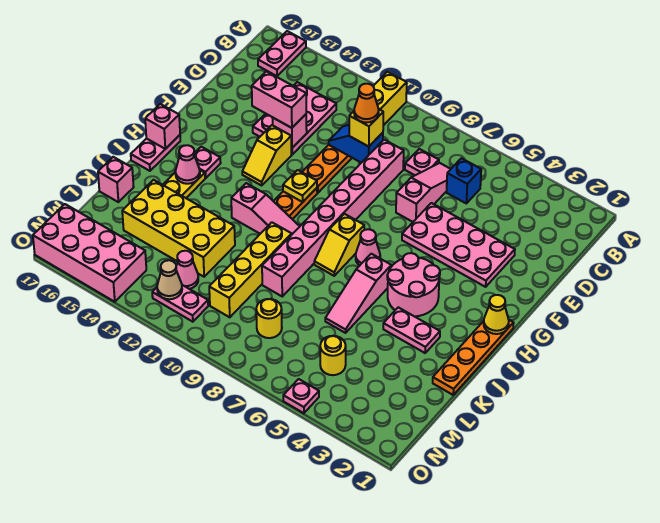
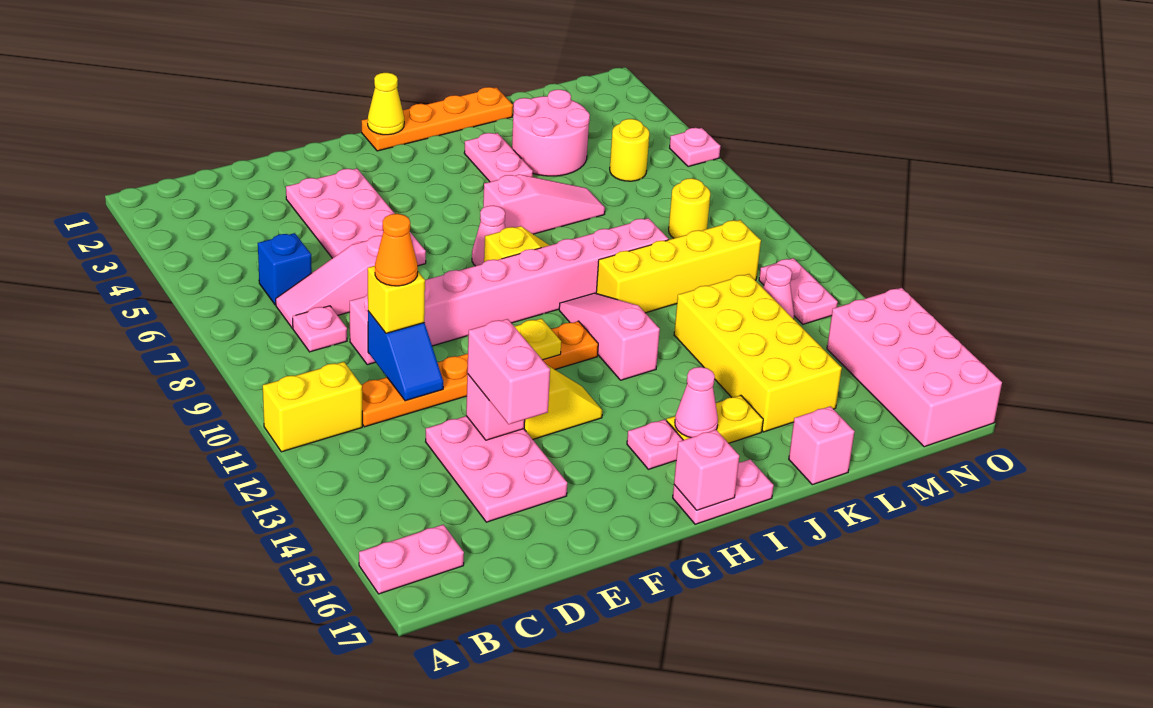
pink plate C13:E14 level 1 -> pink plate D13:E15 level 1
pink round brick H4:I5 level 1 -> pink round brick K3:L4 level 1
tan cone N12 level 2 -> none

